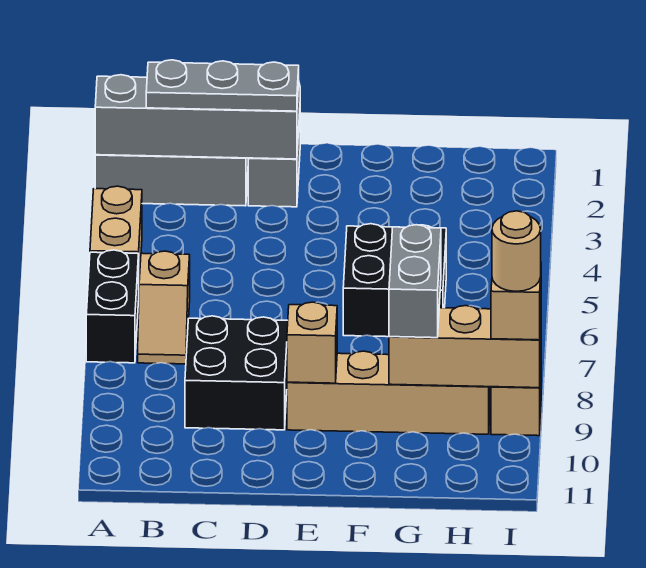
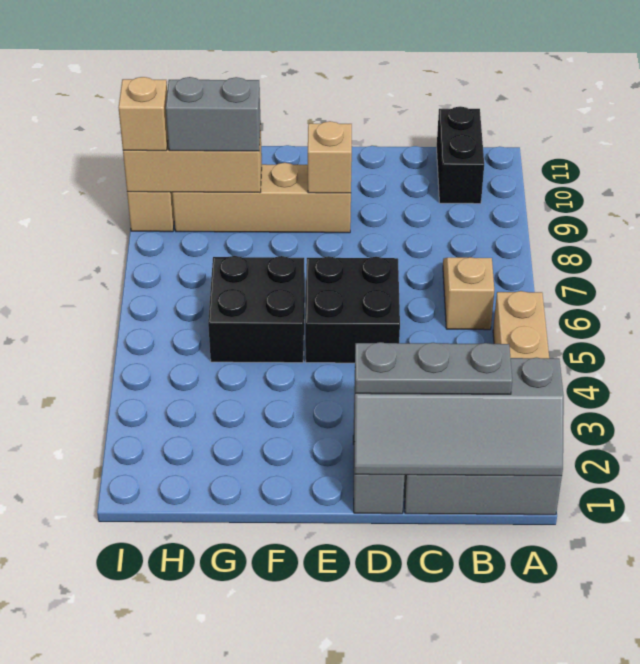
black brick A6:A7 level 1 -> black brick B10:B11 level 1
black brick C8:D9 level 1 -> black brick D5:E6 level 1
grey brick G8:G9 level 3 -> grey brick G9:H9 level 3
tan round brick I9 level 4 -> none

